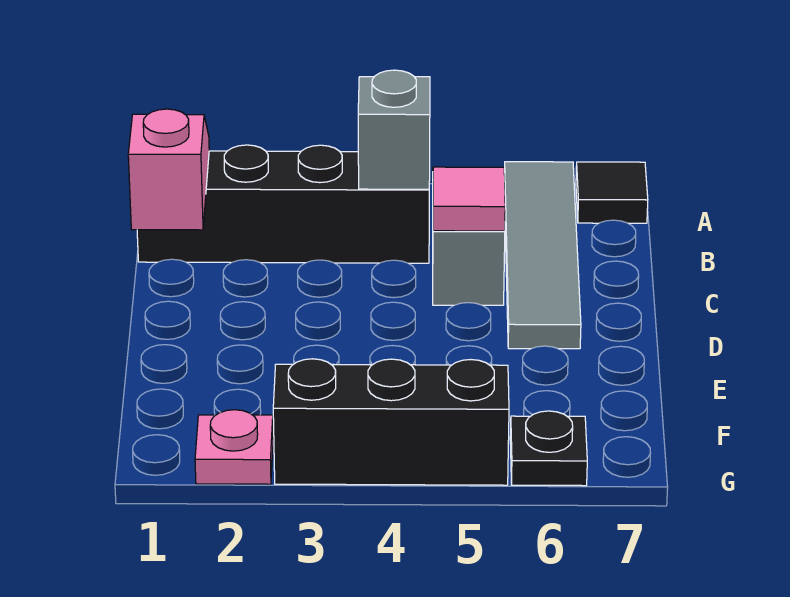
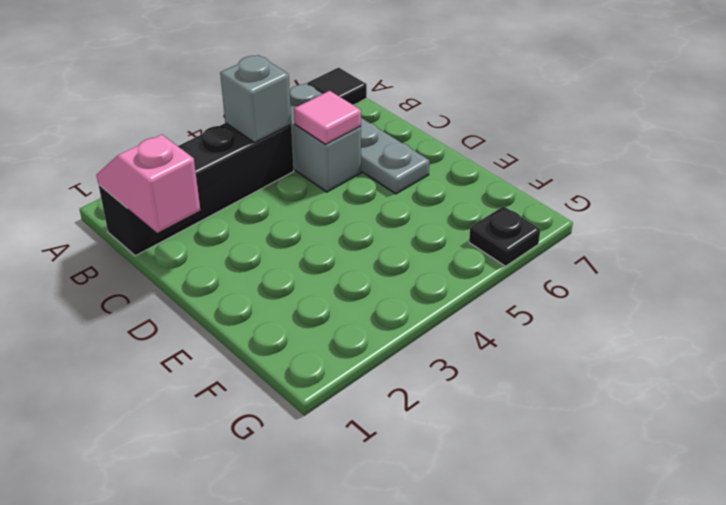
grey tile A6:D6 level 1 -> grey plate A6:D6 level 1
pink plate G2 level 1 -> none
black brick G3:G5 level 1 -> none

